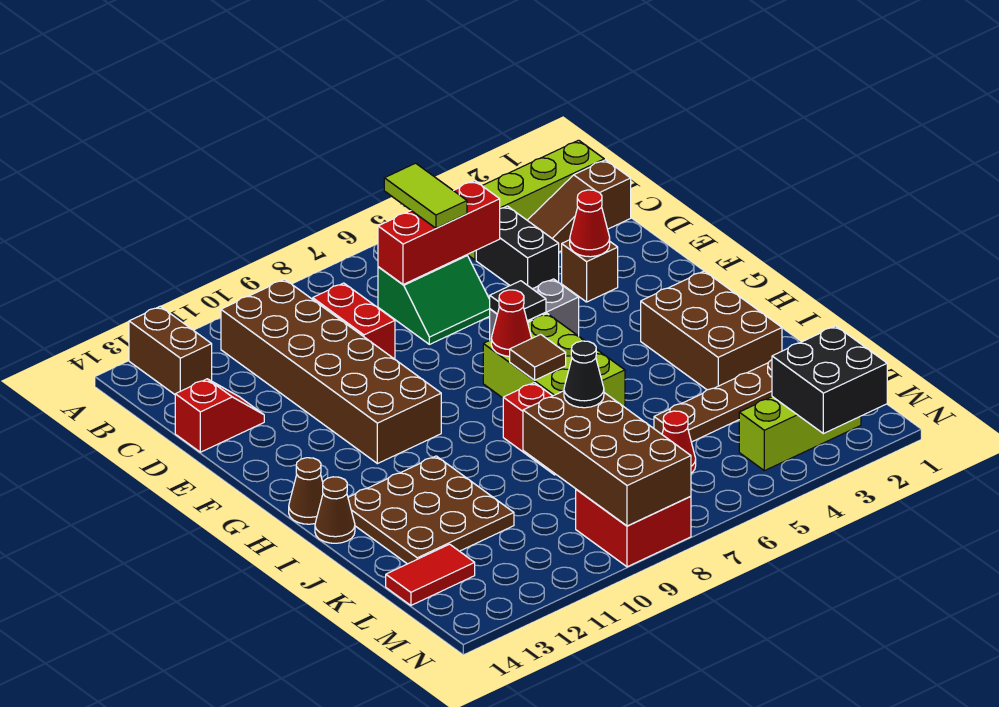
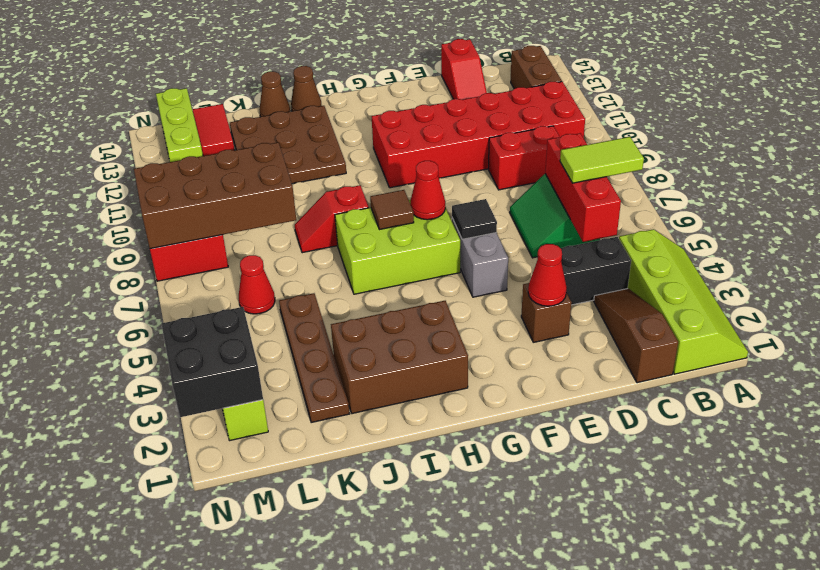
brown brick A13:B13 level 1 -> brown brick B12:B13 level 1
brown brick B10:G11 level 1 -> red brick B10:G11 level 1
brown cone H14 level 1 -> brown cone J14 level 1
black cone K8 level 3 -> none
none -> lime brick M12:M14 level 1

